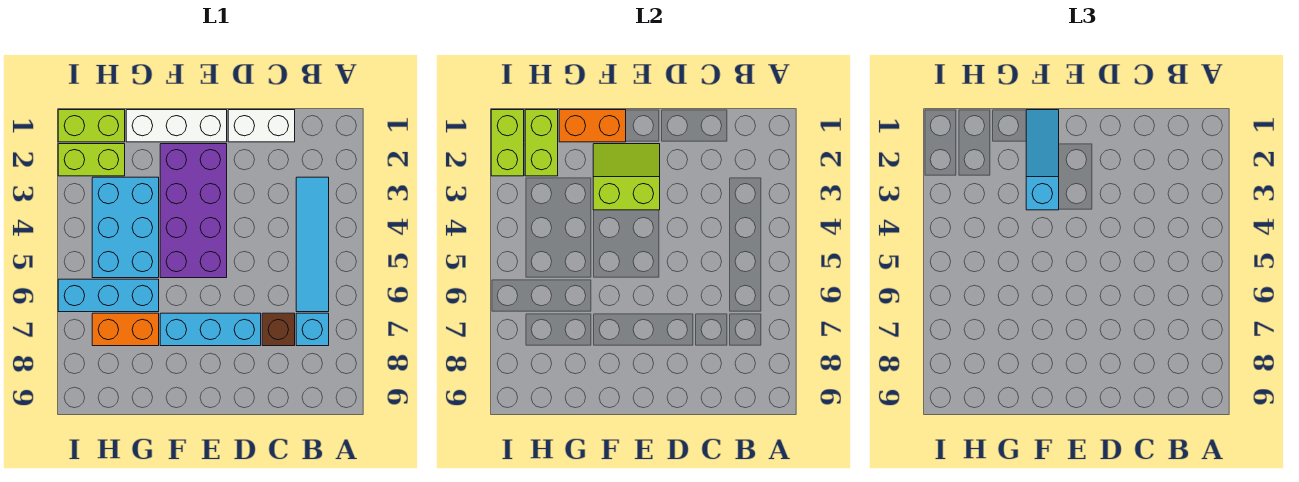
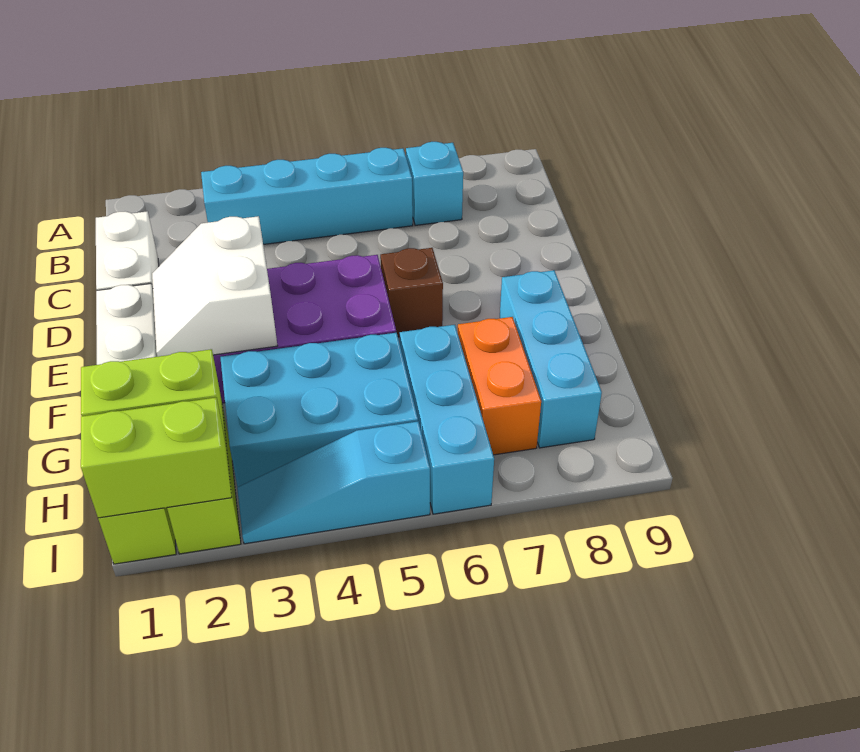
cyan tile B3:B6 level 1 -> cyan brick B3:B6 level 1
brown brick C7 level 1 -> brown brick E6 level 1
cyan brick D7:F7 level 1 -> cyan brick F8:H8 level 1
lime slope E2:F3 level 2 top 3 -> white slope E2:F3 level 2 top 3
orange brick F1:G1 level 2 -> none
cyan slope F1:F3 level 3 top 3 -> cyan slope I3:I5 level 1 top 5

